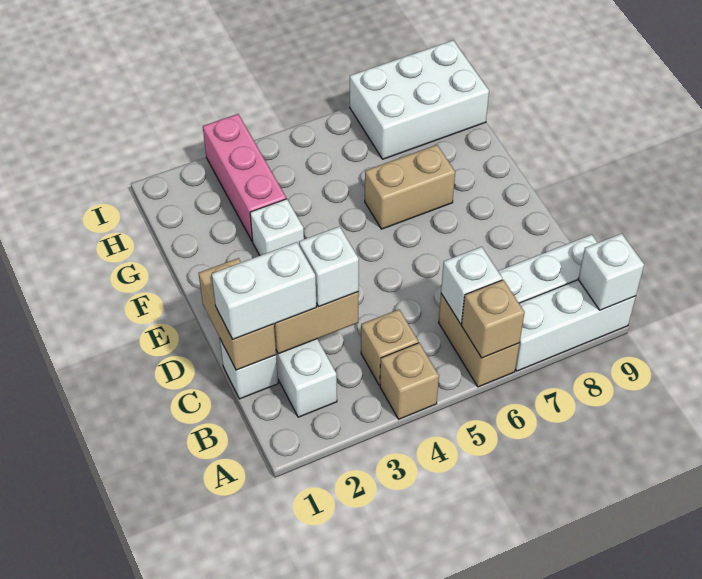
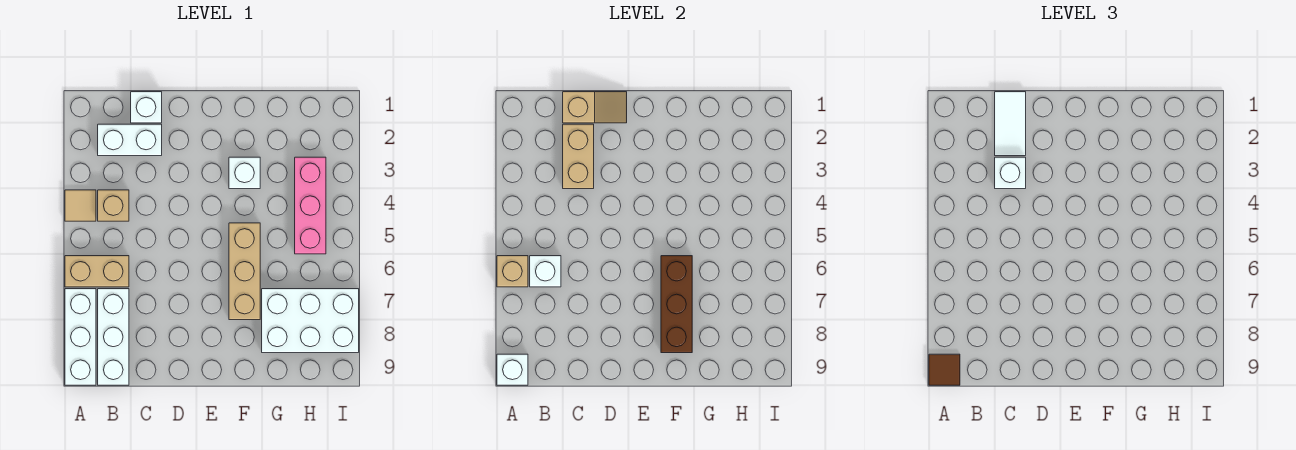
tan brick A4 level 1 -> tan tile A4 level 1
none -> brown tile A9 level 3
tan brick C1:D1 level 2 -> tan slope C1:D1 level 2 top C
white brick C1:C2 level 3 -> white tile C1:C2 level 3
tan brick F6:F7 level 1 -> tan brick F5:F7 level 1
none -> brown brick F6:F8 level 2
pink brick G3:I3 level 1 -> pink brick H3:H5 level 1
white brick H7:I9 level 1 -> white brick G7:I8 level 1

